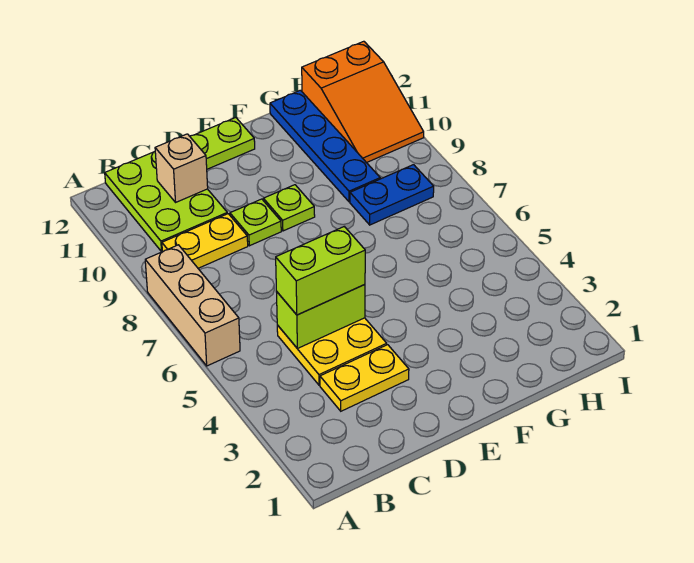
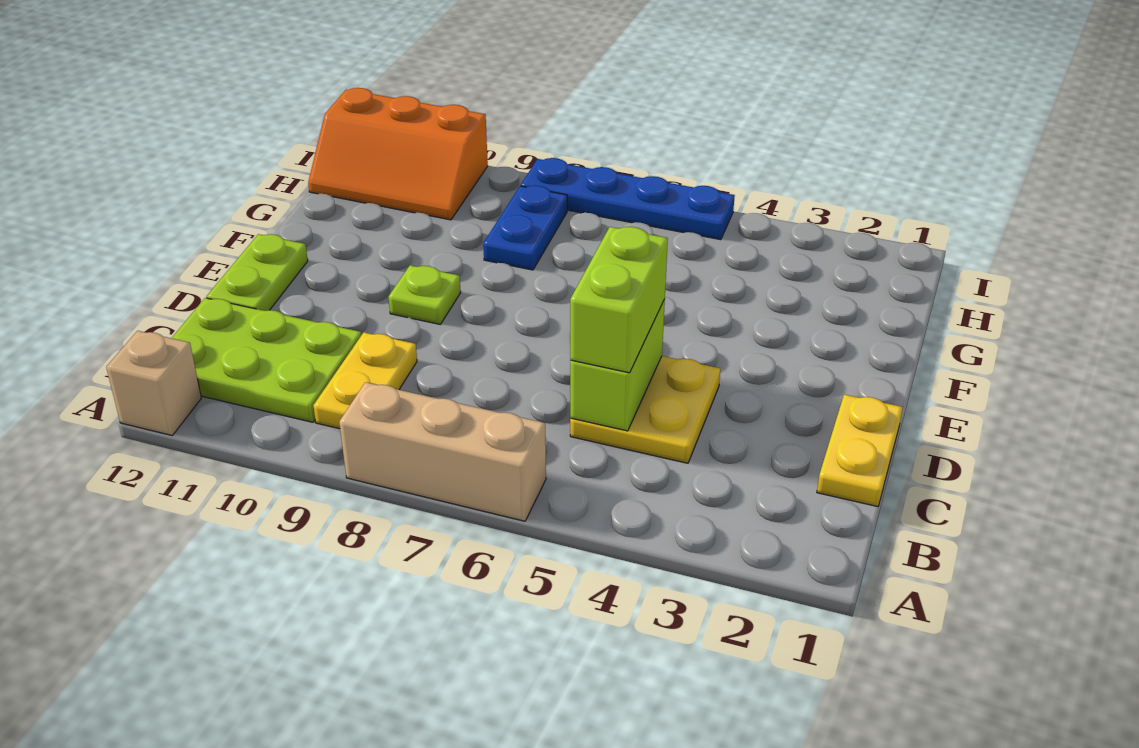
yellow plate C3:D3 level 1 -> yellow plate C1:D1 level 1
tan brick C11 level 2 -> tan brick A12 level 1
lime plate D9 level 1 -> none
blue plate G9:G12 level 1 -> blue plate I5:I8 level 1
orange slope H10:I12 level 1 top 12 -> orange slope H10:I12 level 1 top I

